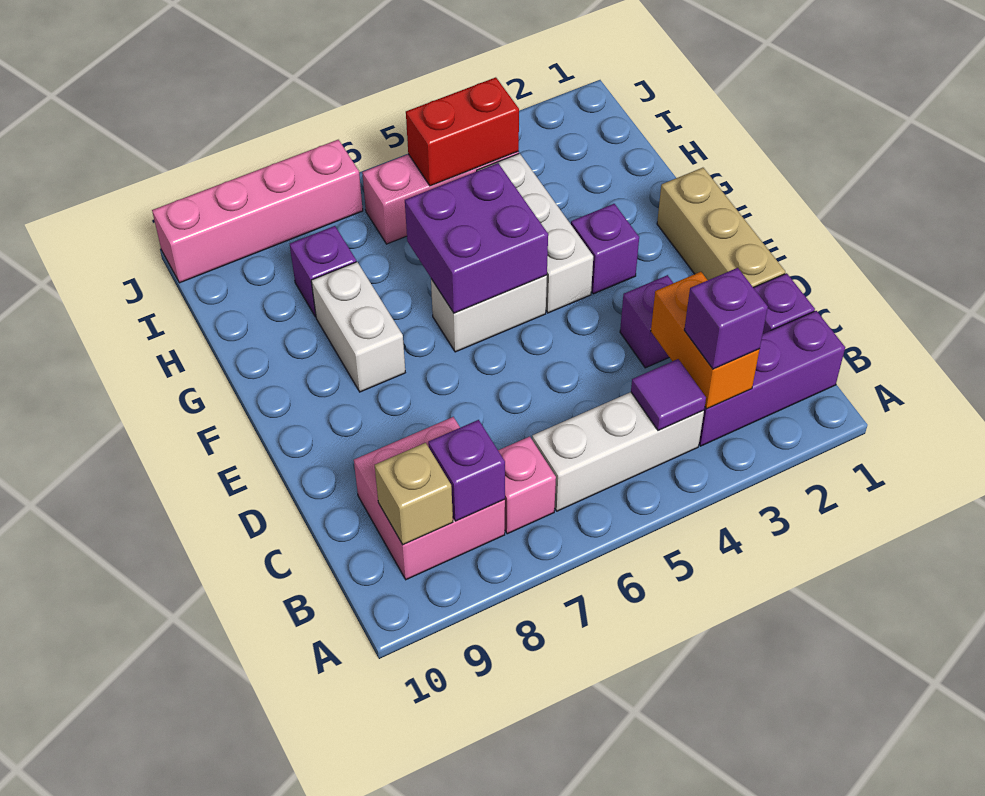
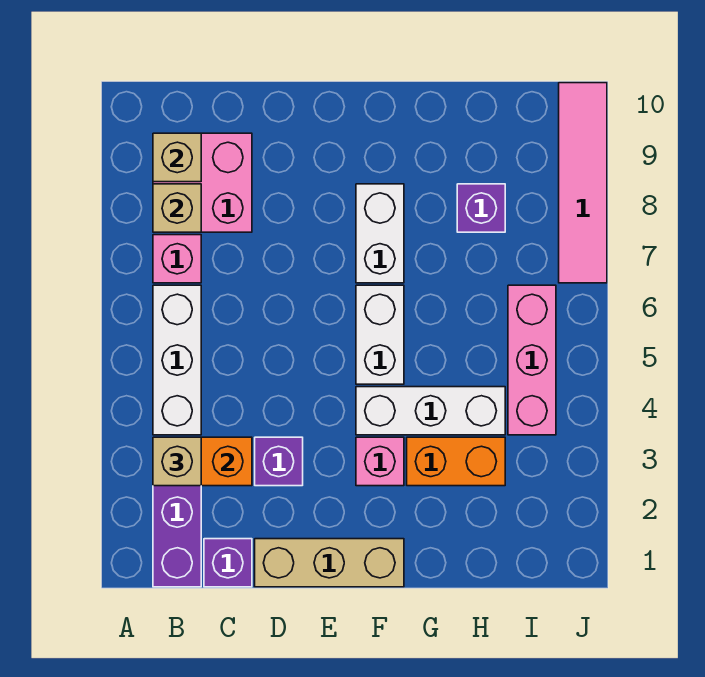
purple brick B3 level 3 -> tan brick B3 level 3
purple tile B4 level 2 -> none
purple brick B8 level 2 -> tan brick B8 level 2
purple brick F3 level 1 -> pink brick F3 level 1
purple brick F5:G6 level 2 -> none
white brick F8:G8 level 1 -> white brick F7:F8 level 1
none -> orange brick G3:H3 level 1
red brick I4:I5 level 2 -> none
pink brick J7:J10 level 1 -> pink tile J7:J10 level 1

